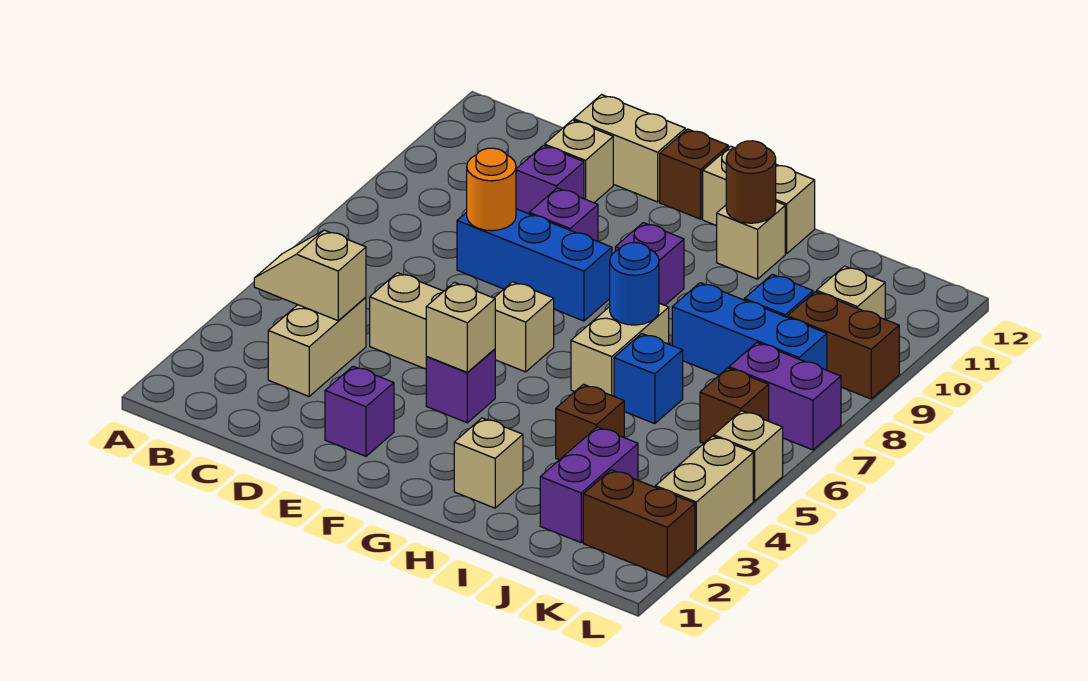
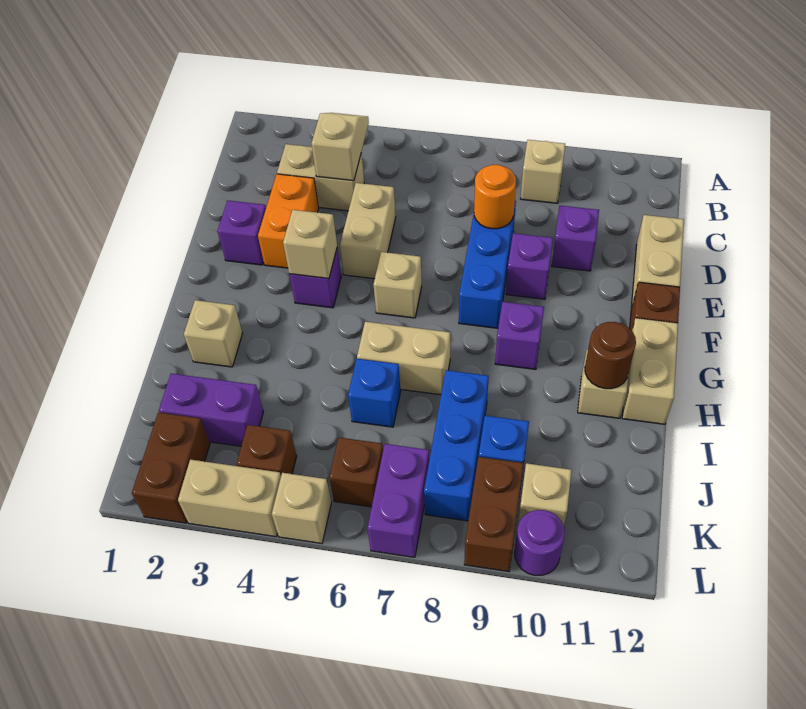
none -> orange brick D3:E3 level 1
tan brick D11 level 1 -> tan brick B9 level 1
blue round brick H7 level 2 -> none
brown brick I4 level 1 -> brown brick K4 level 1
none -> purple round brick L10 level 1

